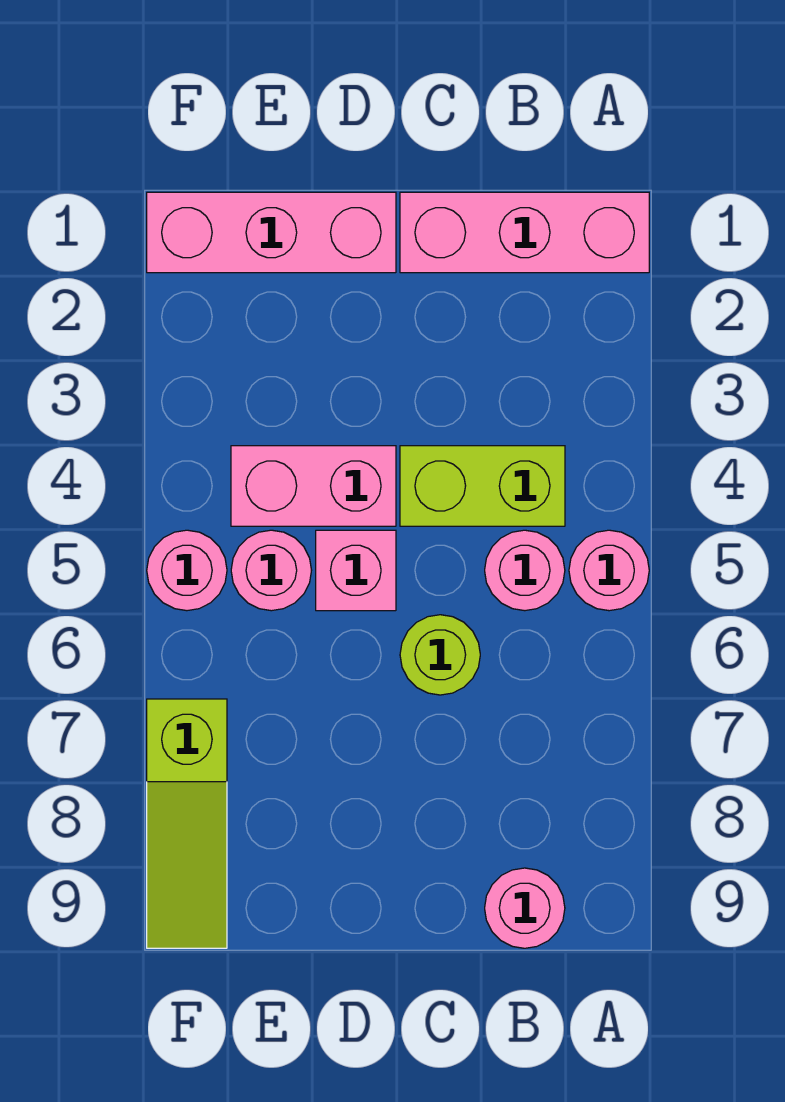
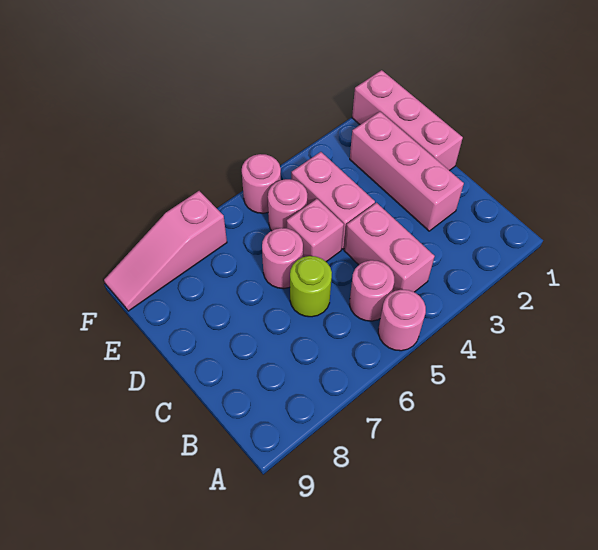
pink brick A1:C1 level 1 -> pink brick C2:E2 level 1
lime brick B4:C4 level 1 -> pink brick B4:C4 level 1
pink round brick B9 level 1 -> pink round brick D6 level 1
lime slope F7:F9 level 1 top 7 -> pink slope F7:F9 level 1 top 7

